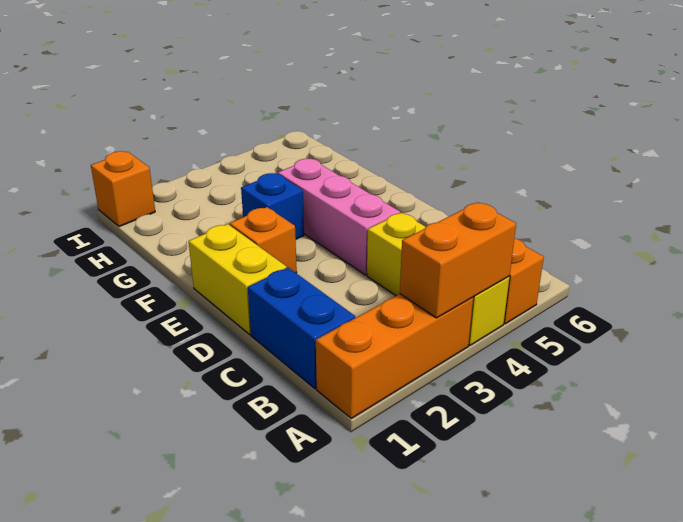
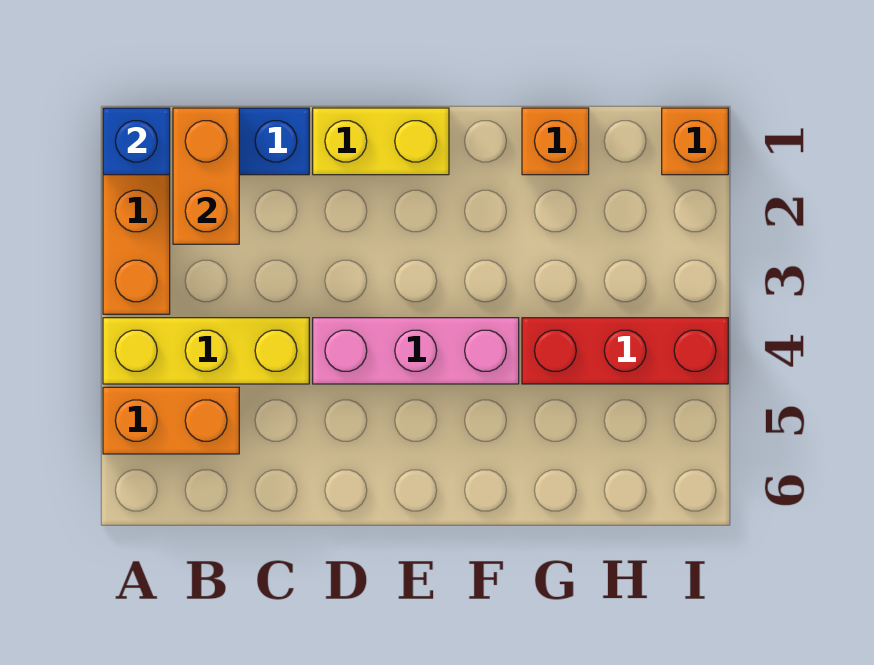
orange brick A3:A4 level 2 -> orange brick B1:B2 level 2
orange brick E2 level 1 -> orange brick G1 level 1
blue brick F3 level 1 -> blue brick A1 level 2
none -> red brick G4:I4 level 1

